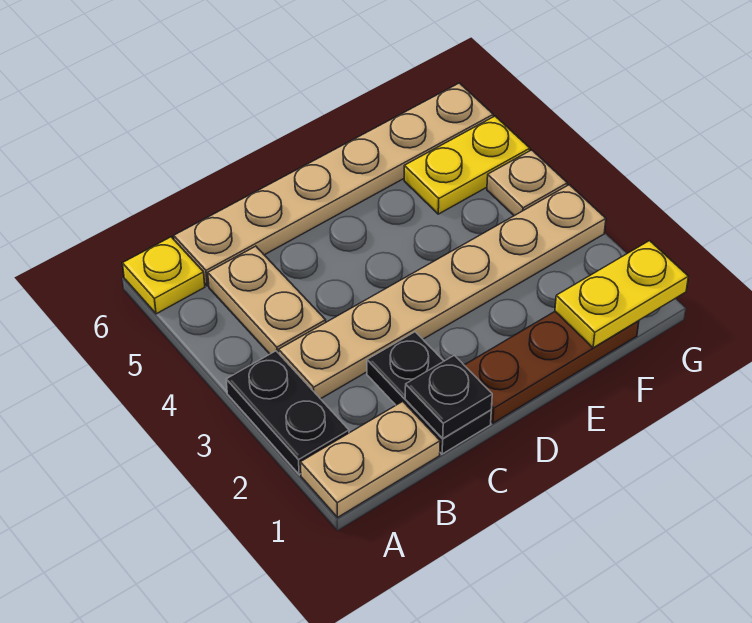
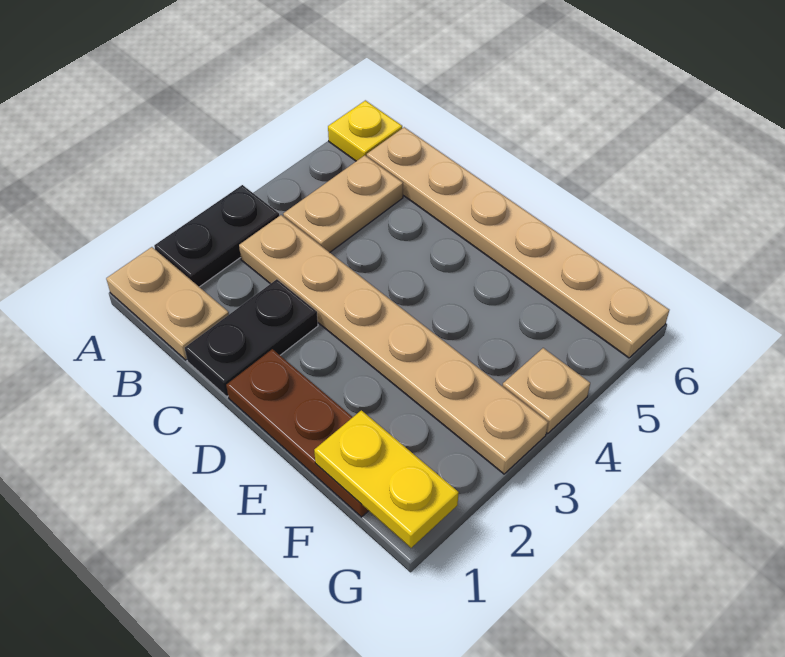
black plate C1 level 2 -> none
yellow plate F5:G5 level 1 -> none

